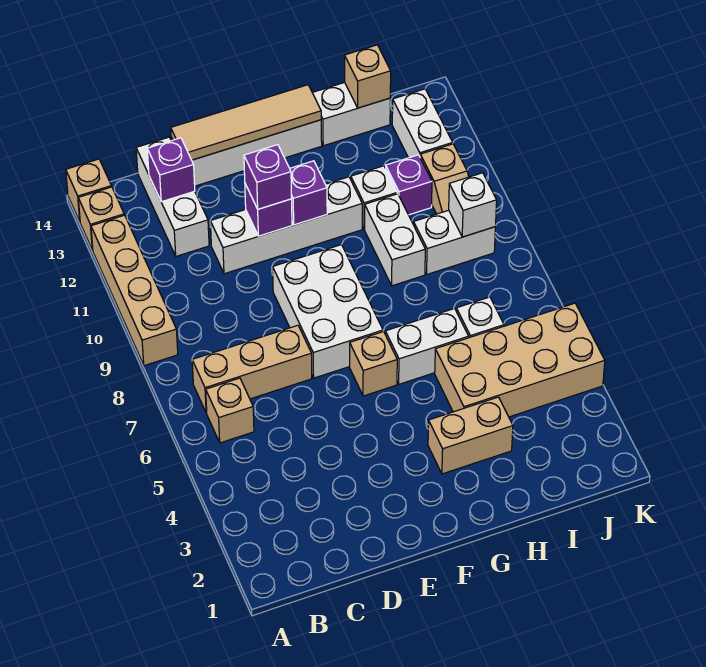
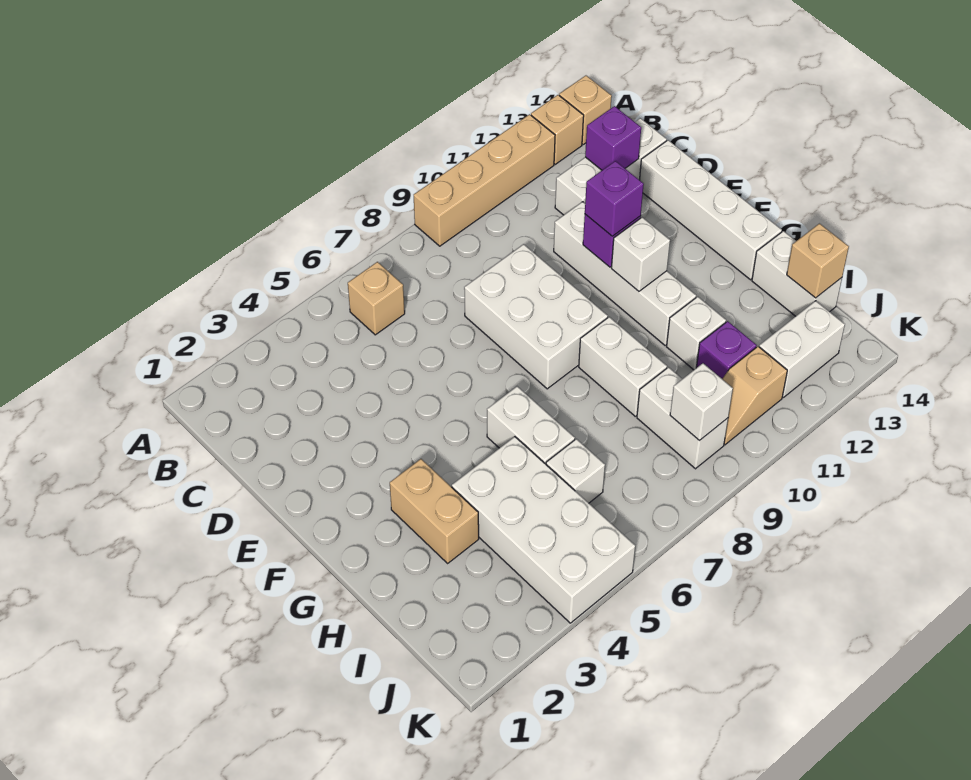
tan brick B7:D7 level 1 -> none
tan tile D14:G14 level 2 -> none
white brick E7:F9 level 1 -> white brick D8:F9 level 1
tan brick F6 level 1 -> none
purple brick F11 level 2 -> white brick F11 level 2
tan brick H4:K5 level 1 -> white brick H4:K5 level 1
white brick H9:H10 level 1 -> white brick G9:H9 level 1

